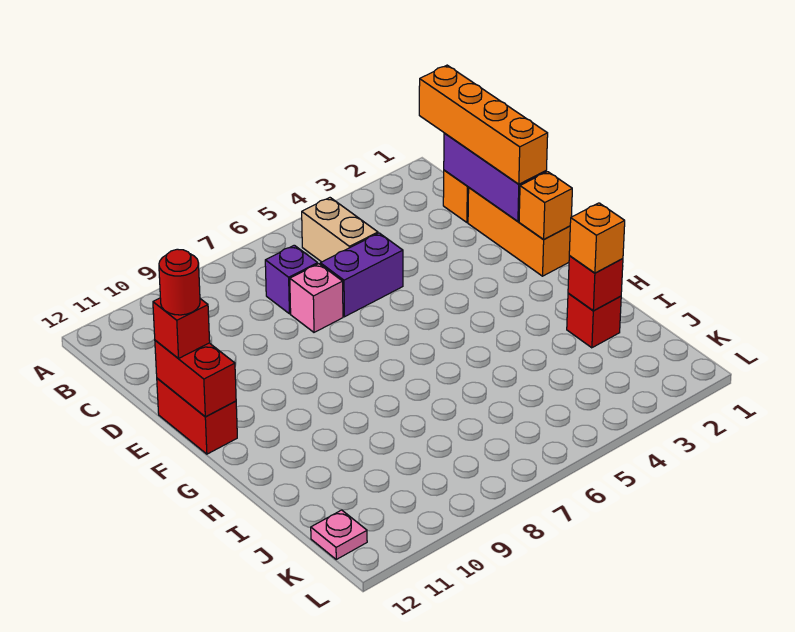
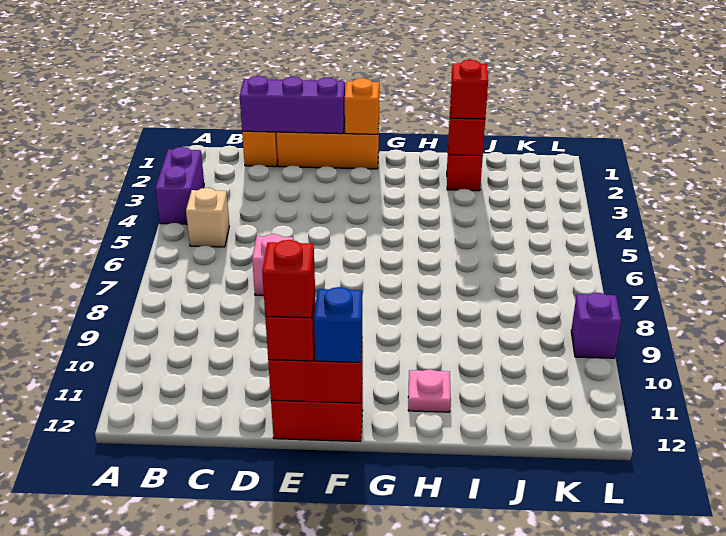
orange brick B1:E1 level 3 -> none
tan brick B5:C5 level 1 -> tan brick B5 level 1
purple brick C7 level 1 -> purple brick L9 level 1
purple brick D5:D6 level 1 -> purple brick A3:A4 level 1
red round brick E12 level 4 -> red brick E12 level 4
none -> blue brick F12 level 3
orange brick I2 level 3 -> red brick I2 level 3
pink plate K12 level 1 -> pink plate H11 level 1

